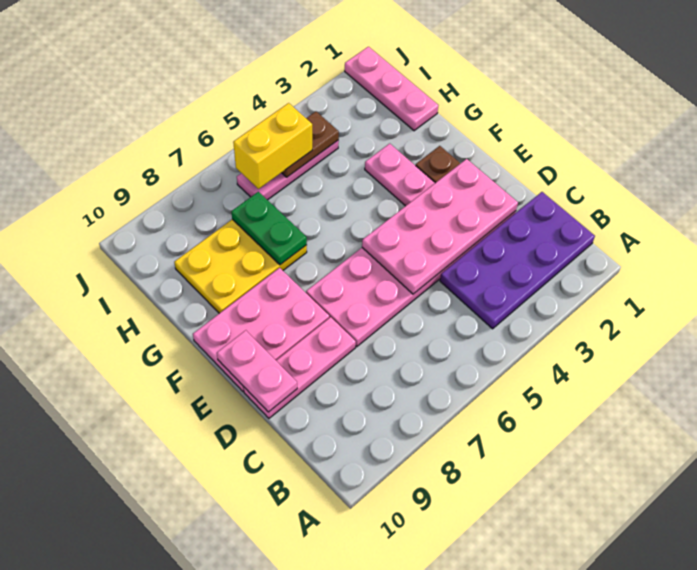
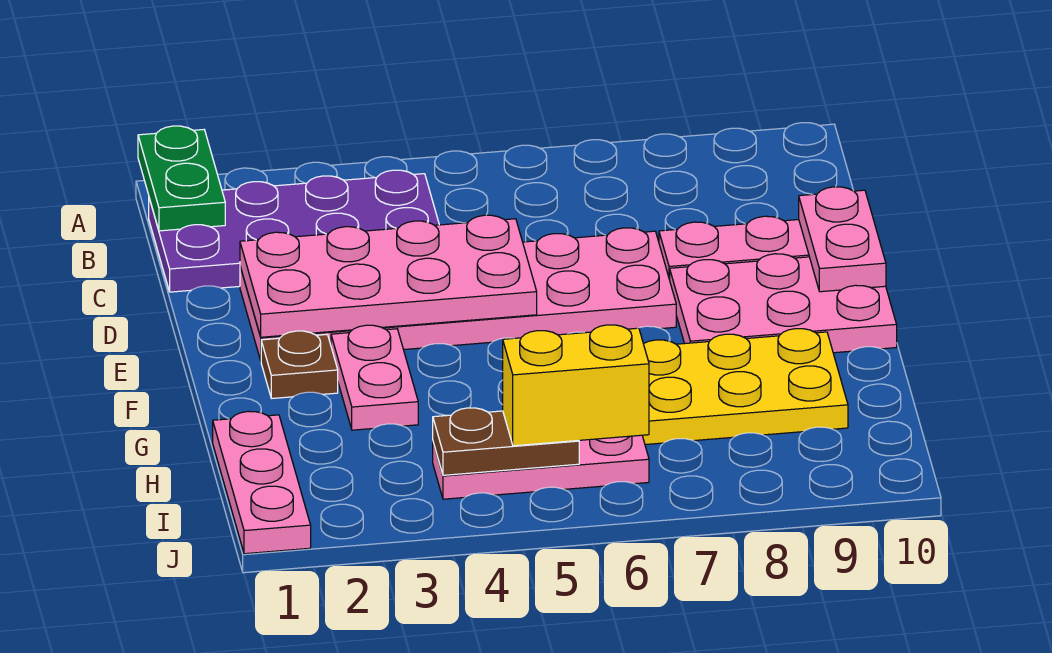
green plate G7:H7 level 2 -> green plate A1:B1 level 2

